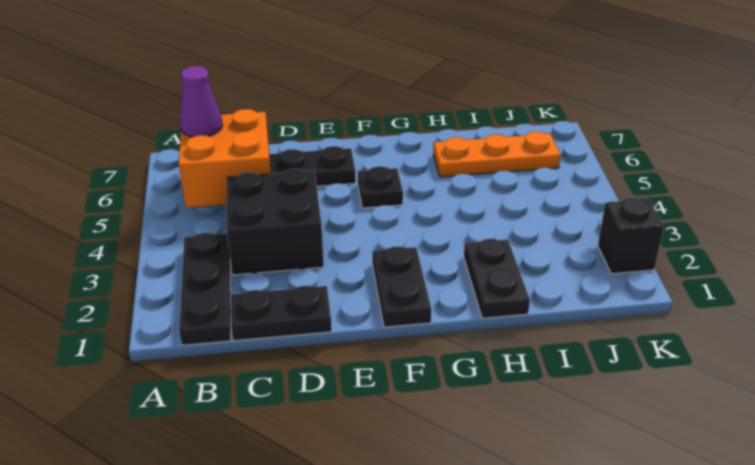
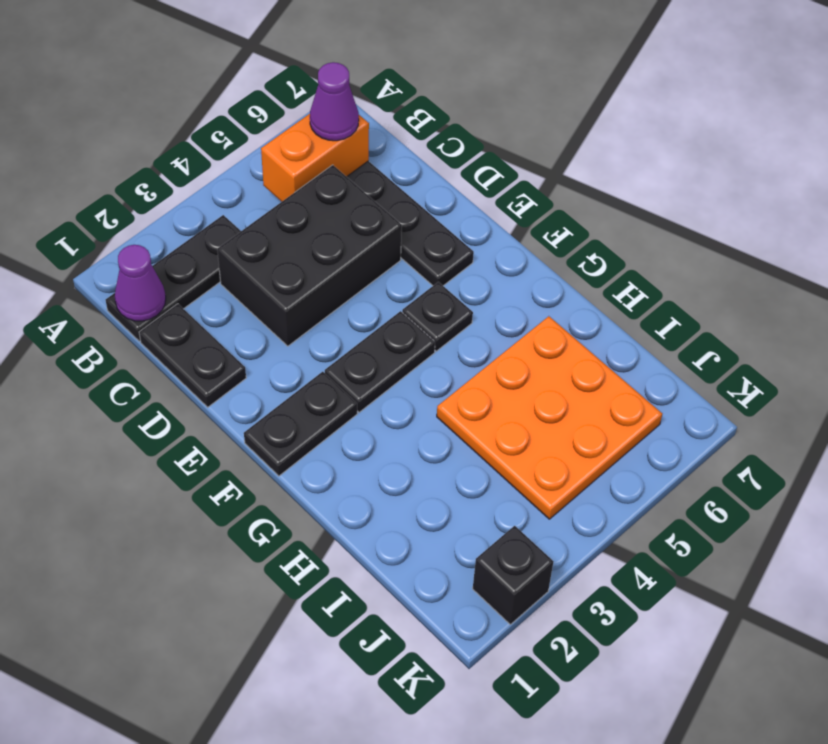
none -> purple cone B1 level 2
orange brick B5:C6 level 2 -> orange brick B5:B6 level 2
black brick C3:D4 level 1 -> black brick C3:D5 level 1
black plate H1:H2 level 1 -> black plate F3:F4 level 1
orange plate H6:J6 level 1 -> orange plate H4:J6 level 1

